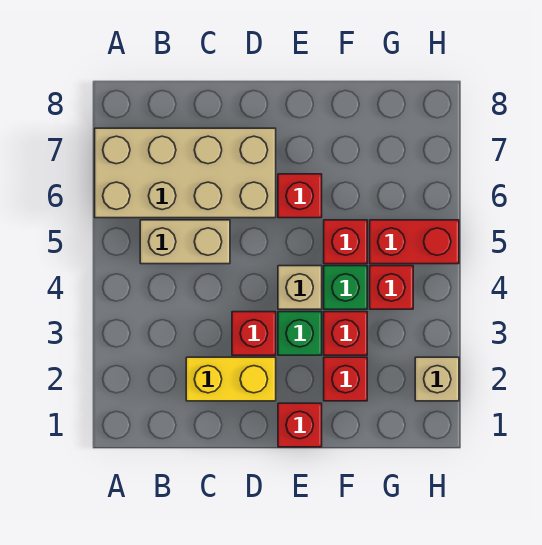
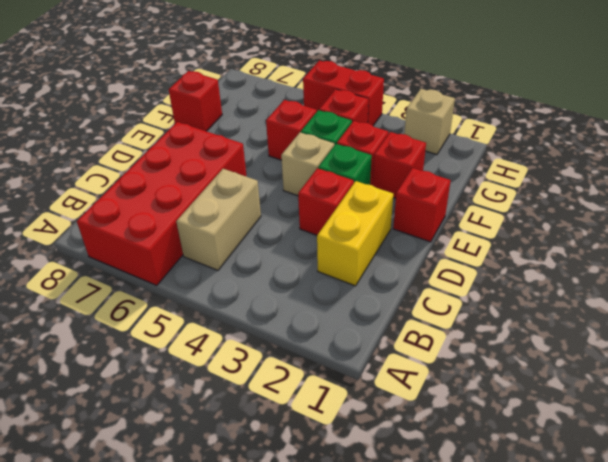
tan brick A6:D7 level 1 -> red brick A6:D7 level 1
red brick E6 level 1 -> red brick F8 level 1
red brick G5:H5 level 1 -> red brick H4:H5 level 1

